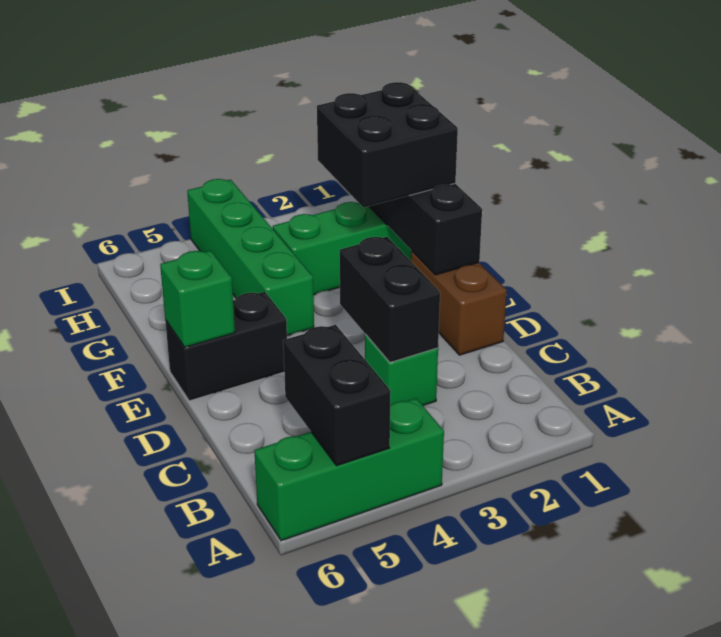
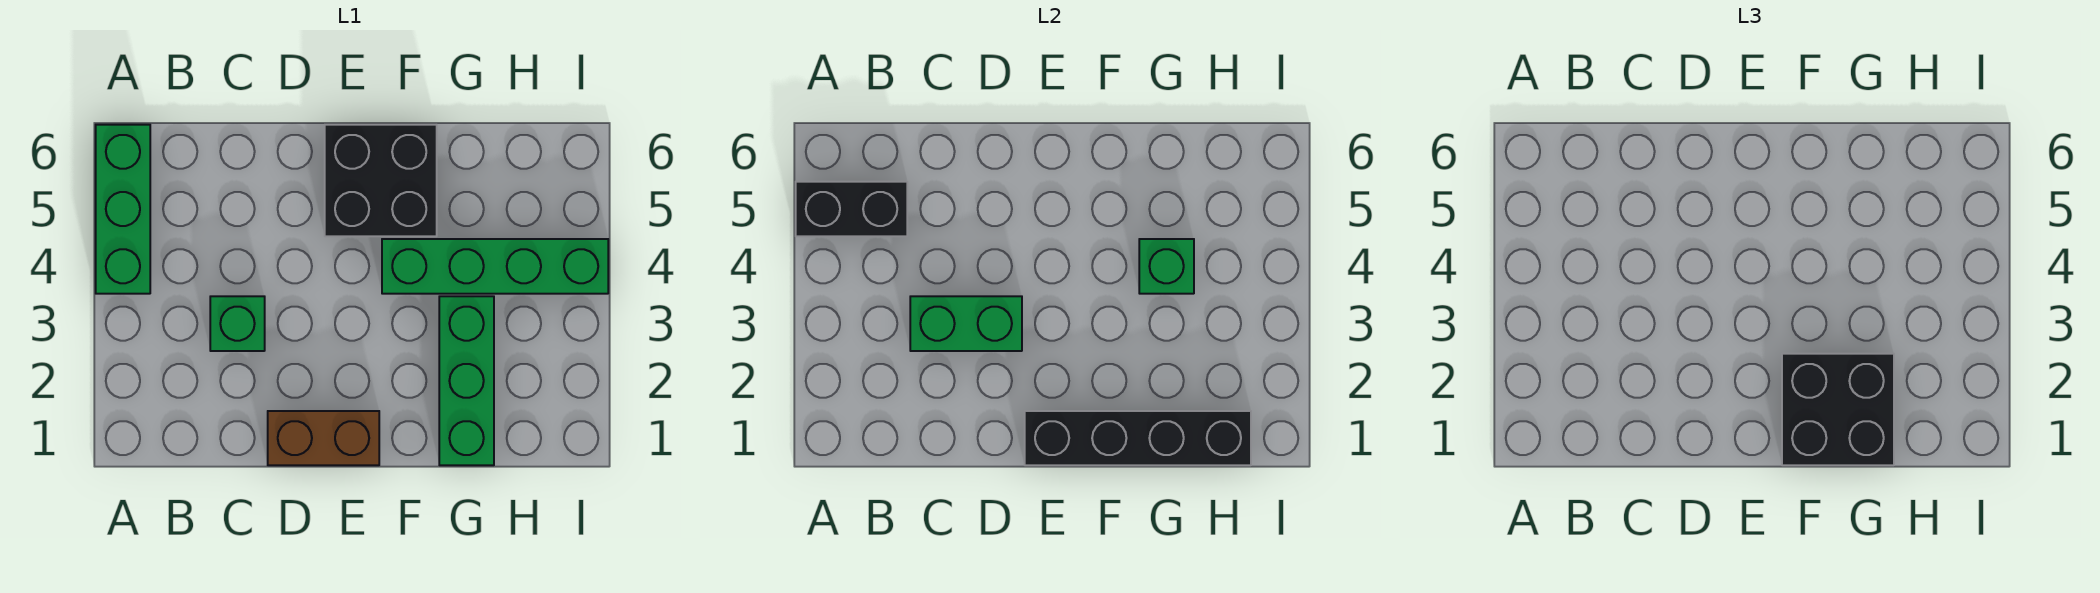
black brick C3:D3 level 2 -> green brick C3:D3 level 2
black brick E5:E6 level 1 -> black brick E5:F6 level 1
green brick E6 level 2 -> green brick G4 level 2

